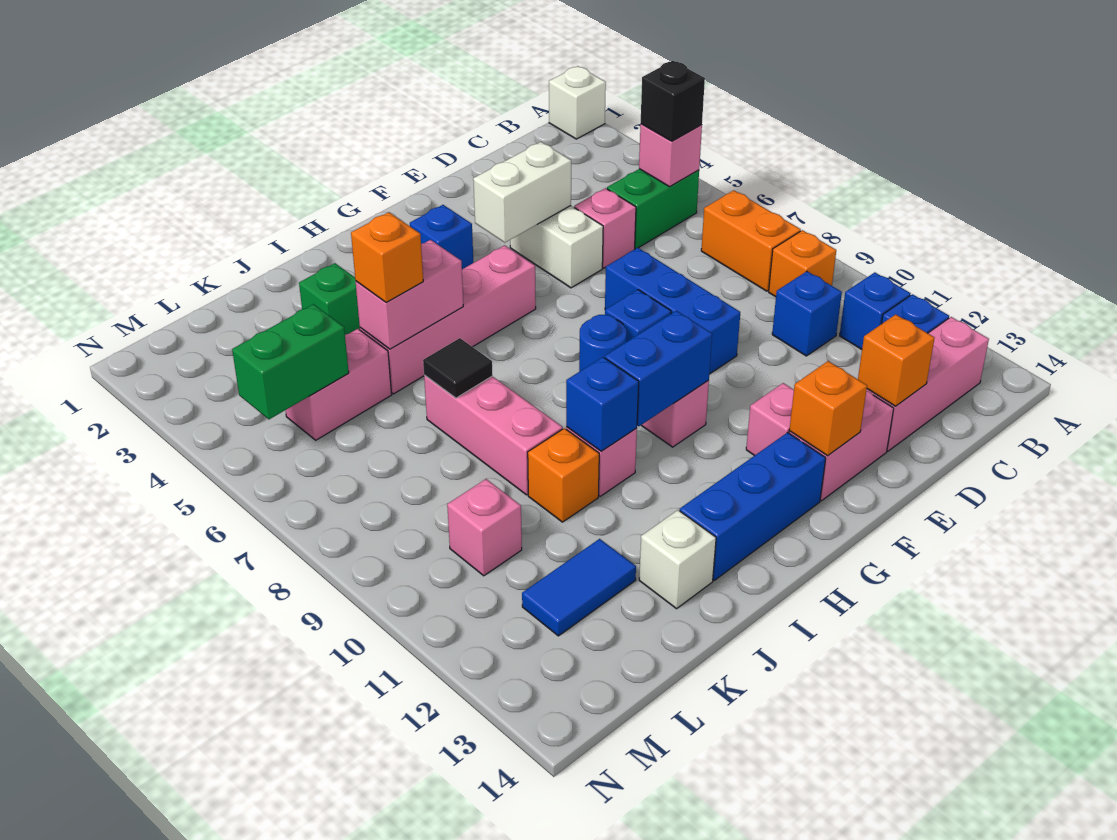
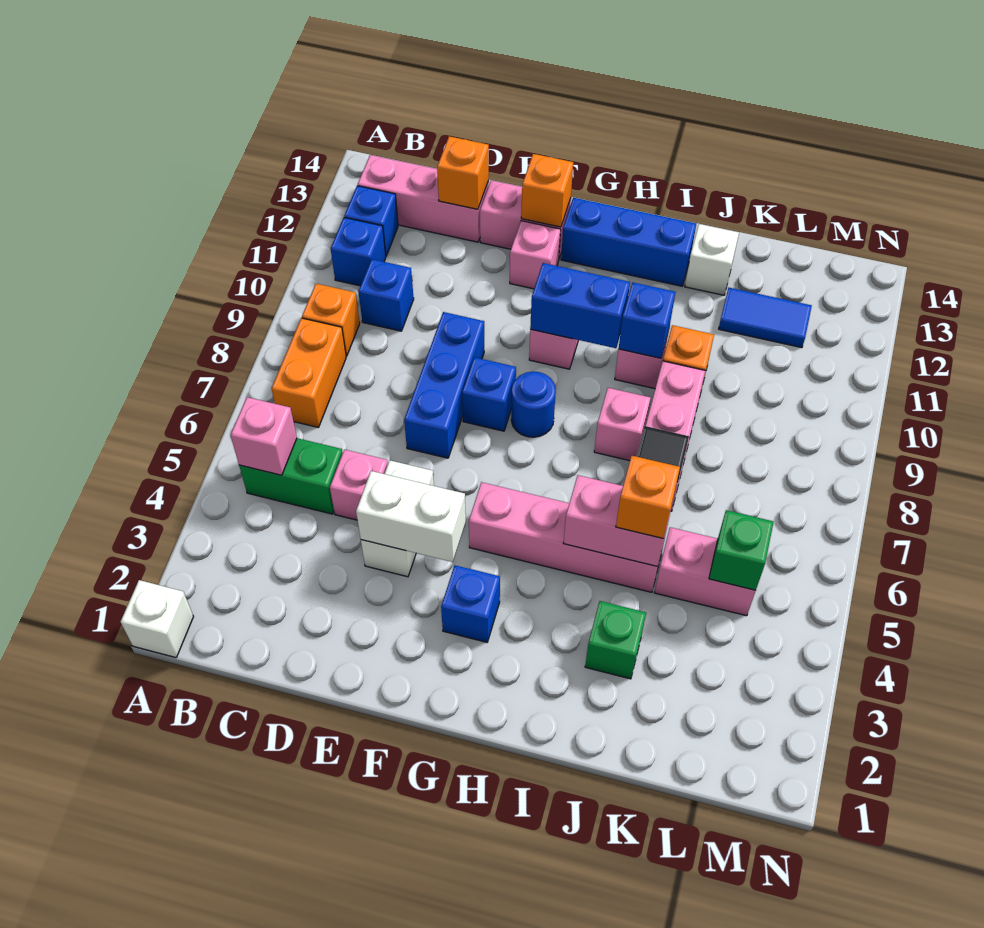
black brick B5 level 3 -> none
green brick L5:M5 level 2 -> green brick L5 level 2
pink brick L10 level 1 -> pink brick I8 level 1

